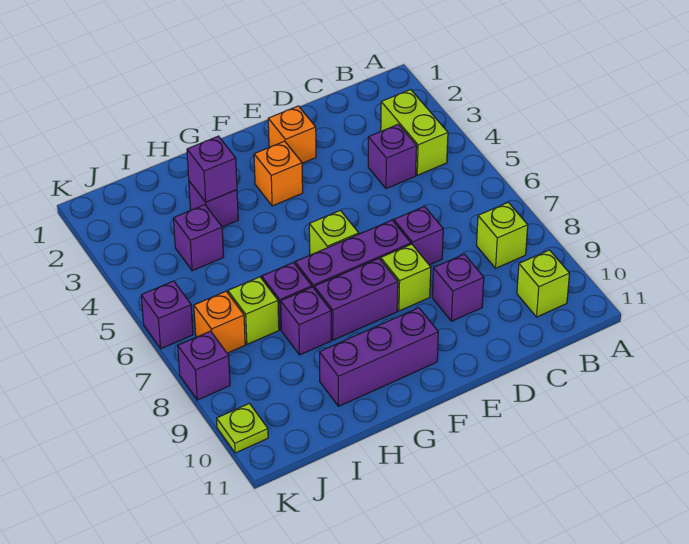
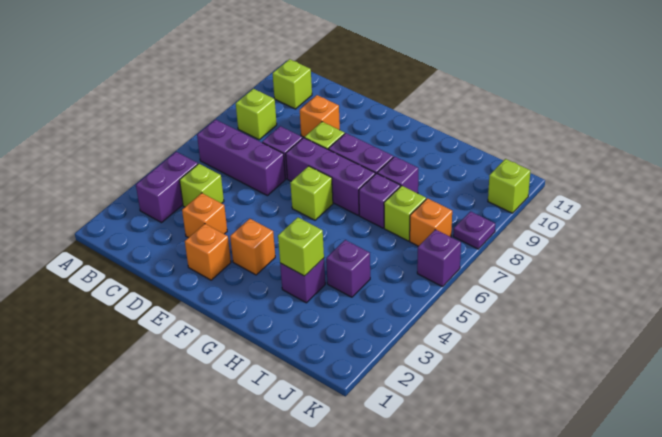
lime brick B3:B4 level 1 -> purple brick B3:B4 level 1
purple brick C4 level 1 -> lime brick C4 level 1
none -> orange brick D3 level 1
purple brick D9 level 1 -> orange brick D9 level 1
purple brick F10:H10 level 1 -> purple brick B6:D6 level 1
purple brick H3 level 2 -> lime brick H3 level 2
purple brick K8 level 1 -> purple plate K8 level 1
lime plate K10 level 1 -> lime brick K10 level 1

